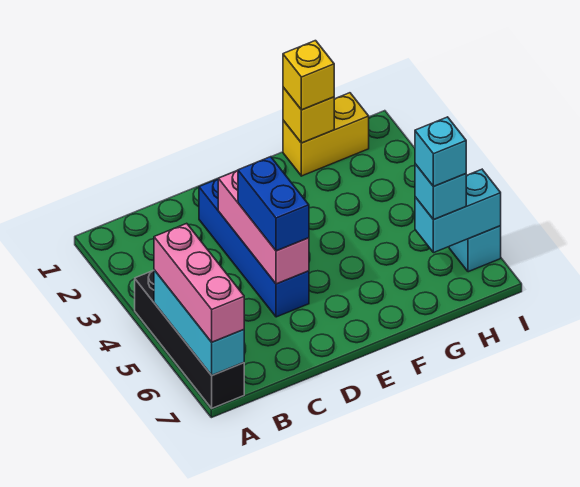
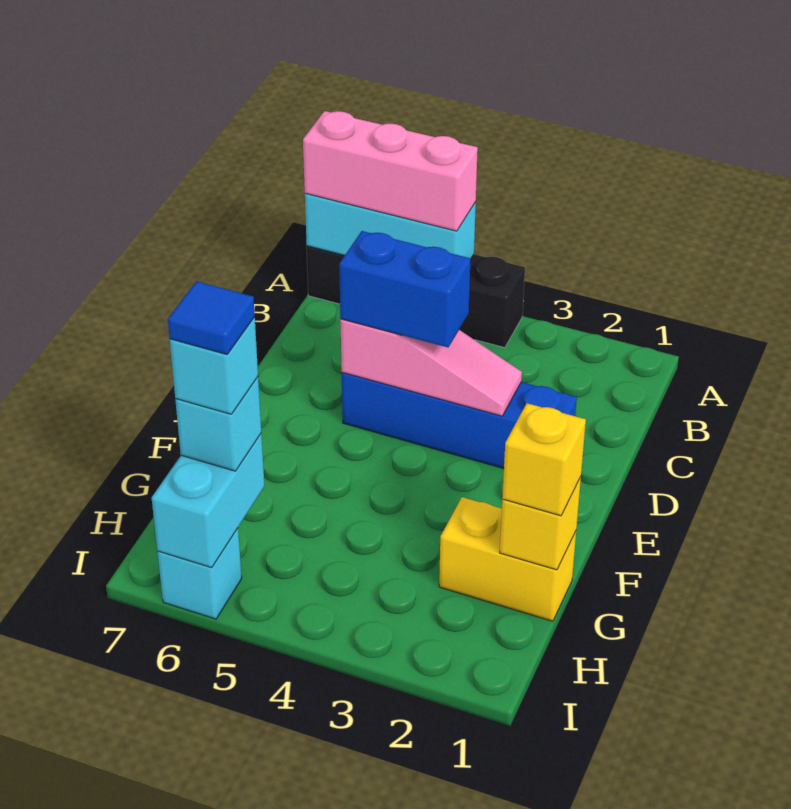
pink brick D3:D5 level 2 -> pink slope D3:D5 level 2 top 5
yellow brick G1:H1 level 1 -> yellow brick G1:G2 level 1
none -> blue tile H6 level 5

